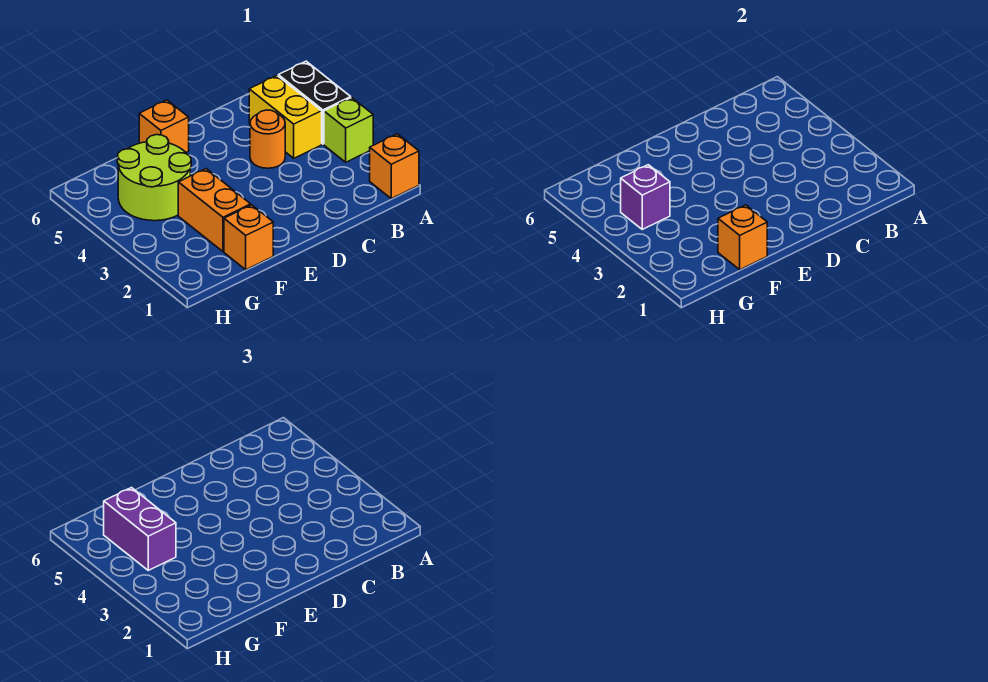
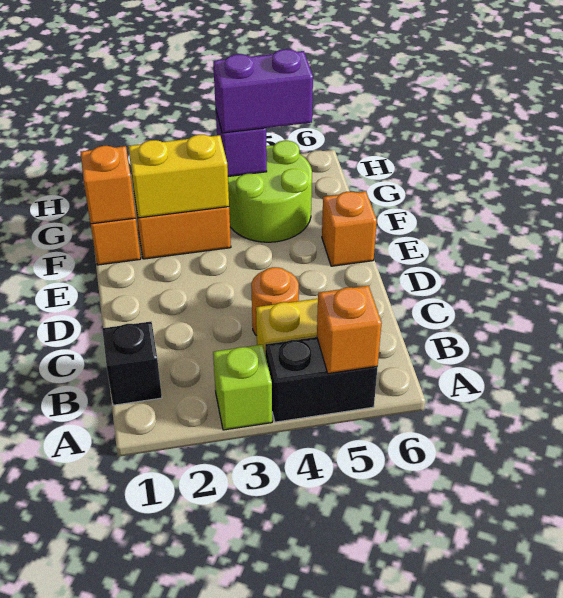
orange brick A1 level 1 -> orange brick A5 level 2
none -> black brick B1 level 1
none -> yellow brick F2:F3 level 2

